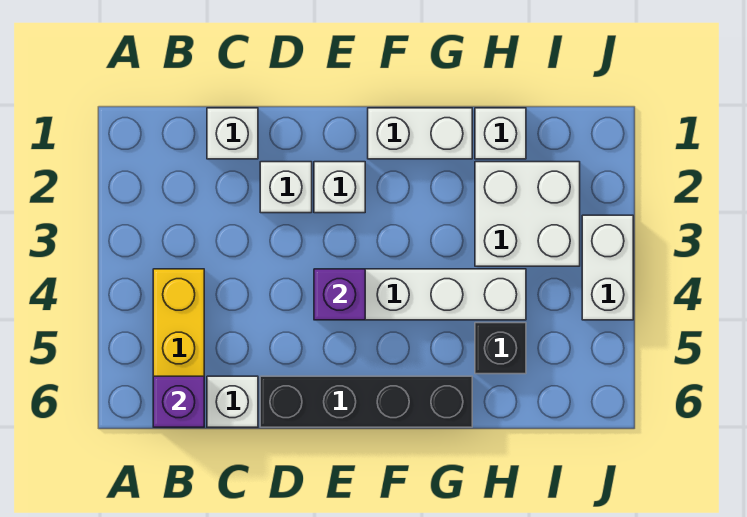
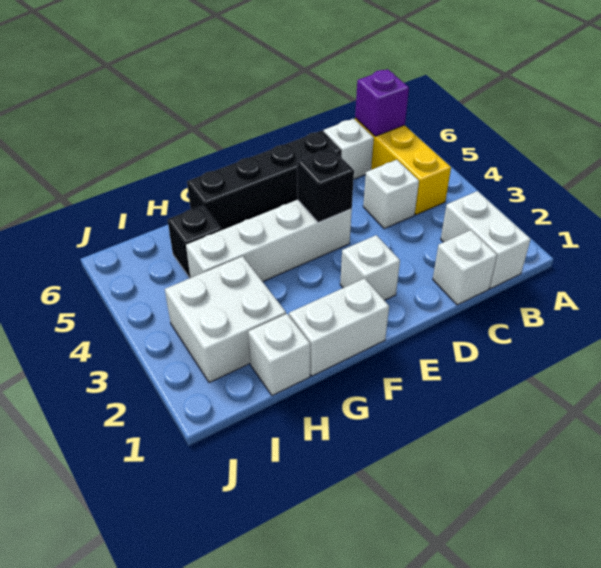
white brick D2 level 1 -> white brick C4 level 1
purple brick E4 level 2 -> black brick E4 level 2
white brick J3:J4 level 1 -> white brick B1:B2 level 1

